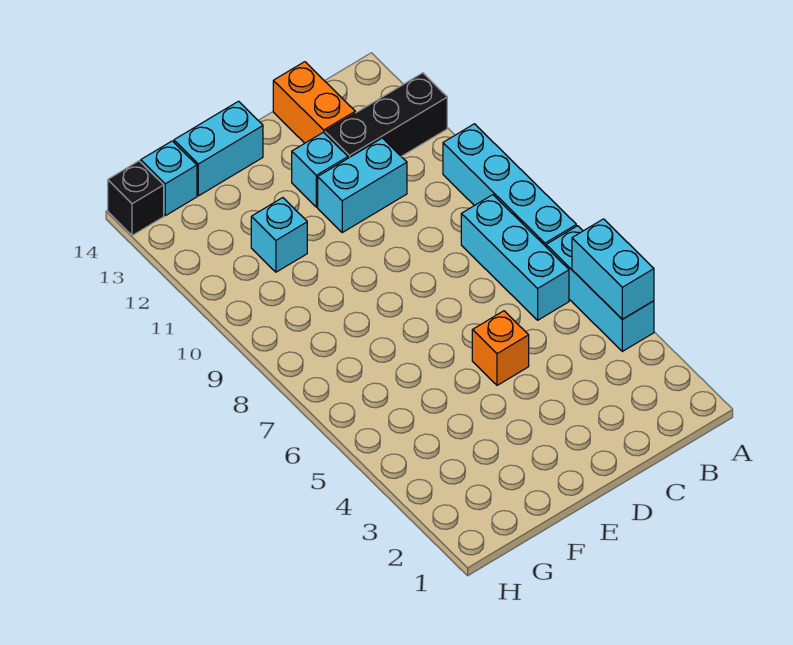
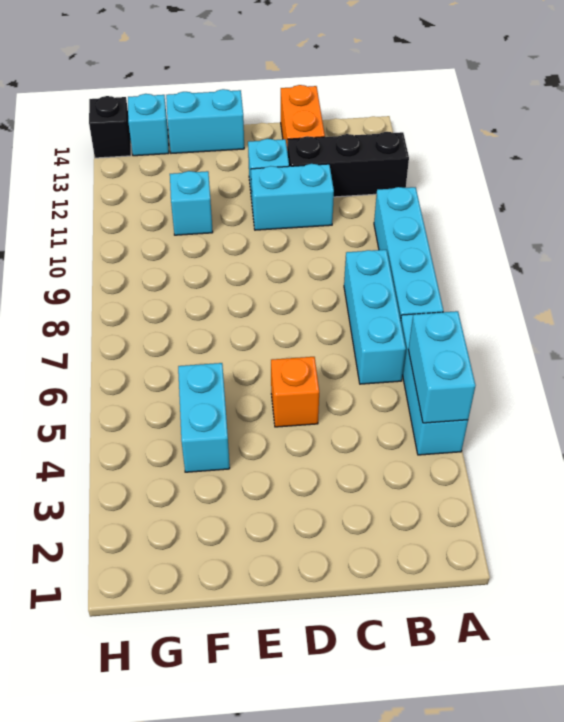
none -> cyan brick F4:F5 level 1

